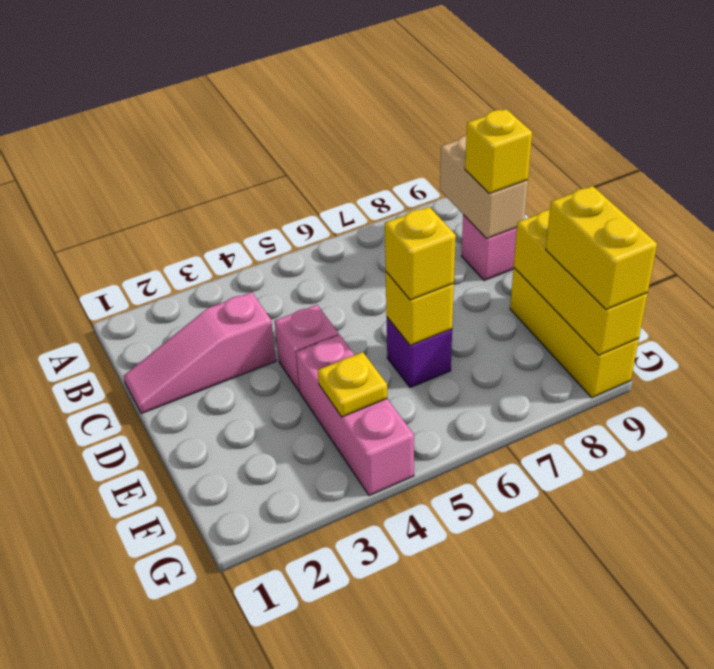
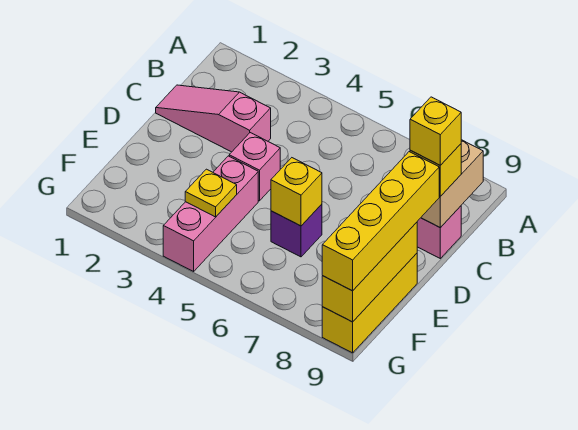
yellow brick E6 level 3 -> yellow brick C9 level 4
yellow brick F9:G9 level 3 -> yellow brick D9:G9 level 3

